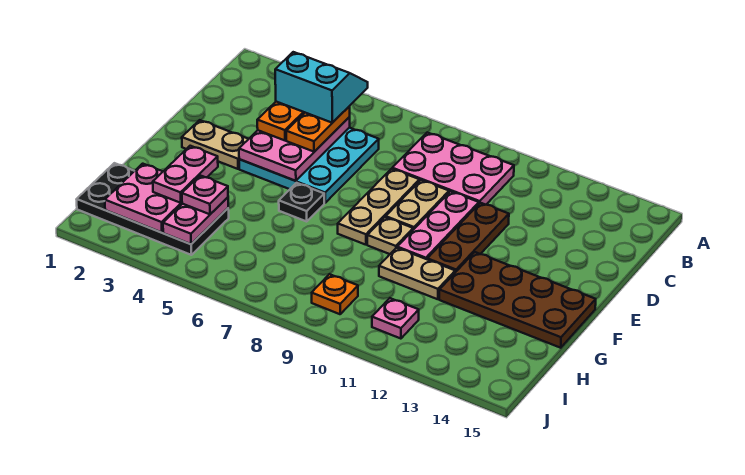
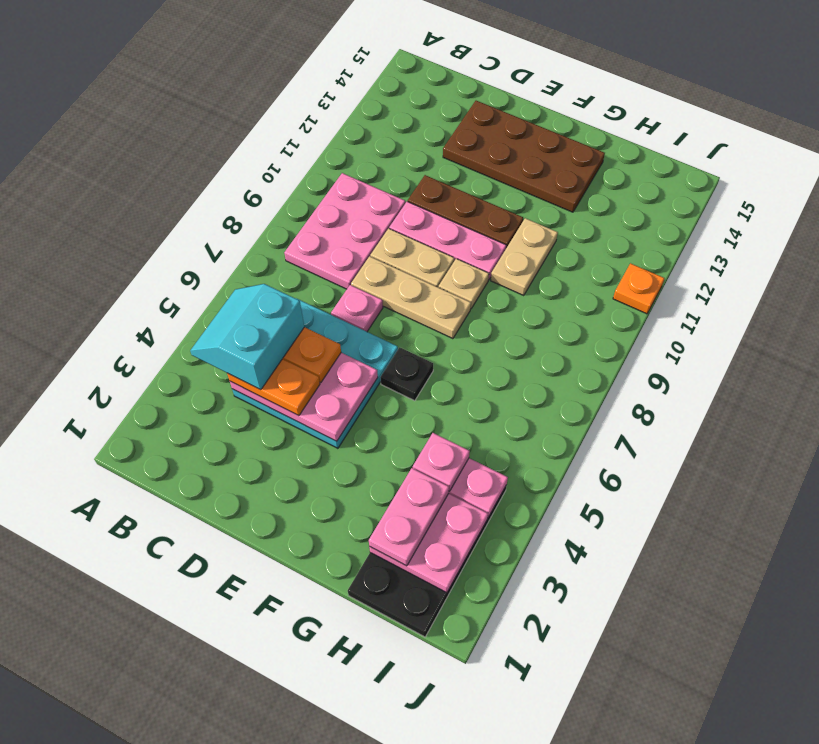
tan plate E2:E3 level 1 -> none
brown plate F12:G15 level 1 -> brown plate D13:G14 level 1
pink plate G3:H3 level 3 -> pink plate H2:H3 level 3
orange plate I9 level 1 -> orange plate J11 level 1
pink plate I11 level 1 -> pink plate D7 level 1

